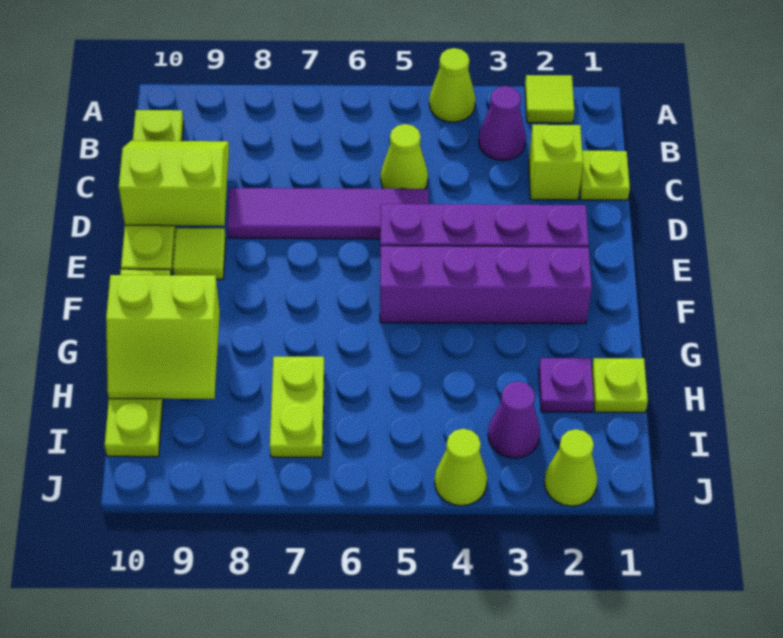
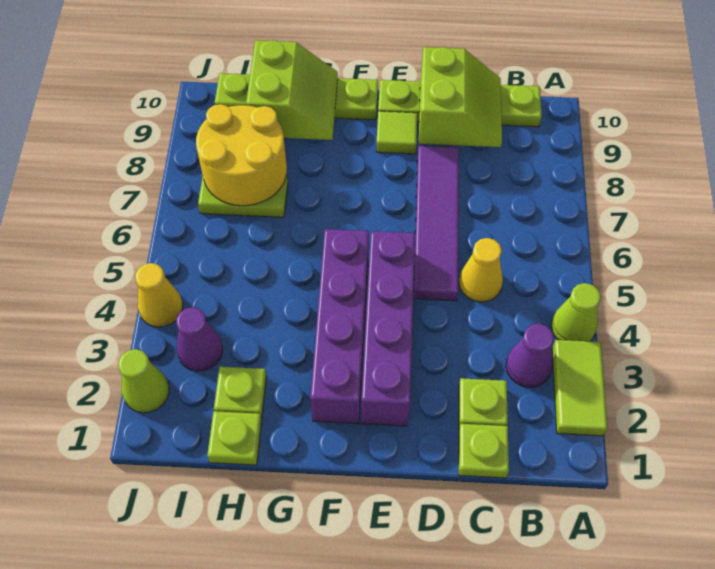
lime tile A2 level 1 -> lime tile A2:A3 level 1
lime brick C2 level 1 -> lime plate C2 level 1
lime cone C5 level 1 -> yellow cone C5 level 1
lime slope G9:H10 level 2 top G -> lime slope G9:H10 level 2 top H
purple plate H2 level 1 -> lime plate H2 level 1
none -> yellow round brick H7:I8 level 2
lime cone J4 level 1 -> yellow cone J4 level 1

